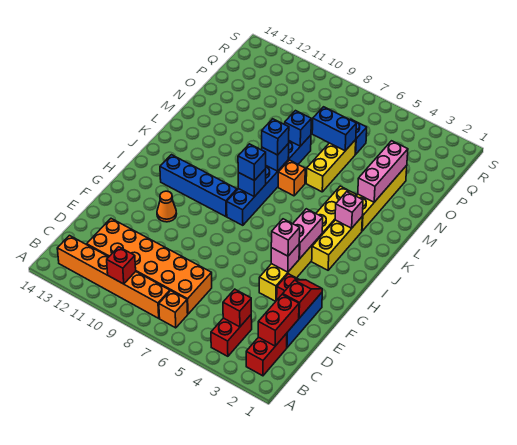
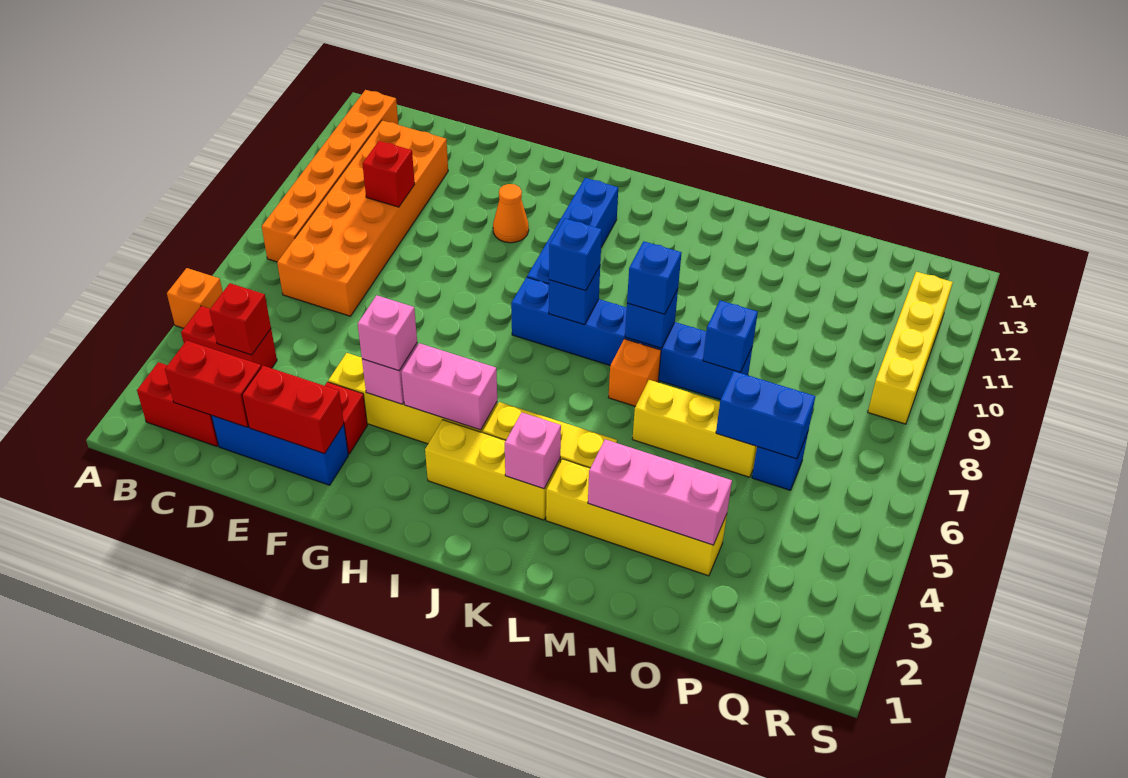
orange brick B7 level 1 -> orange brick A5 level 1
red brick B10 level 2 -> red brick D10 level 2
red slope E2:F2 level 2 top E -> red brick E2:F2 level 2
blue brick O6:O7 level 2 -> blue brick O6:P6 level 2
none -> yellow brick R9:R12 level 1

